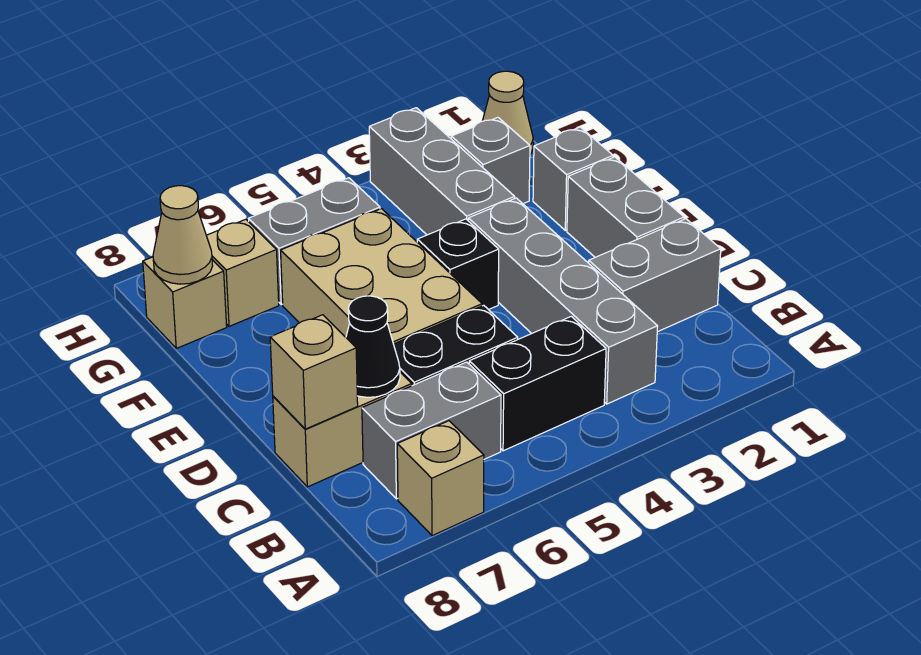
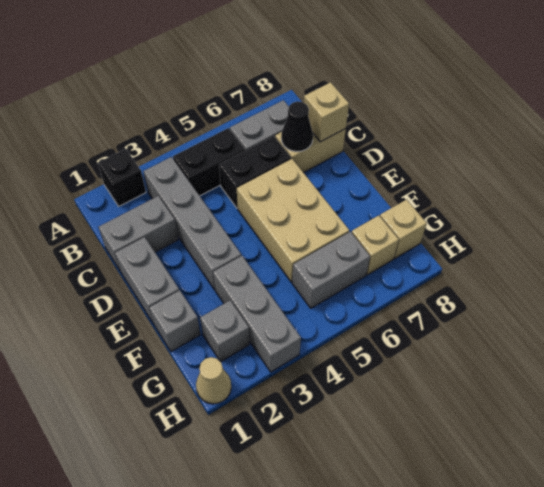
tan brick A7 level 1 -> none
black brick E4 level 1 -> black brick A2 level 1
tan cone G8 level 2 -> none

